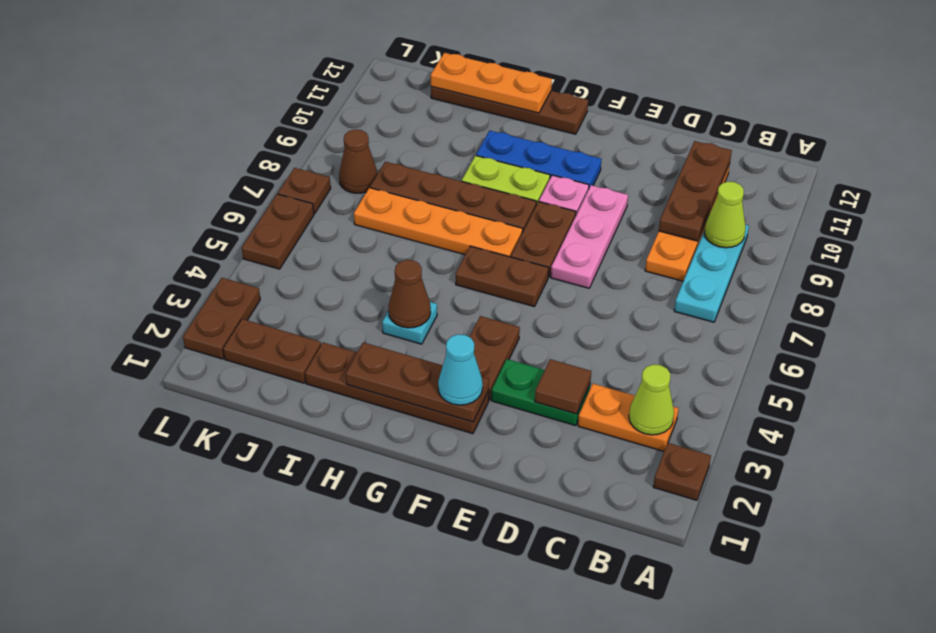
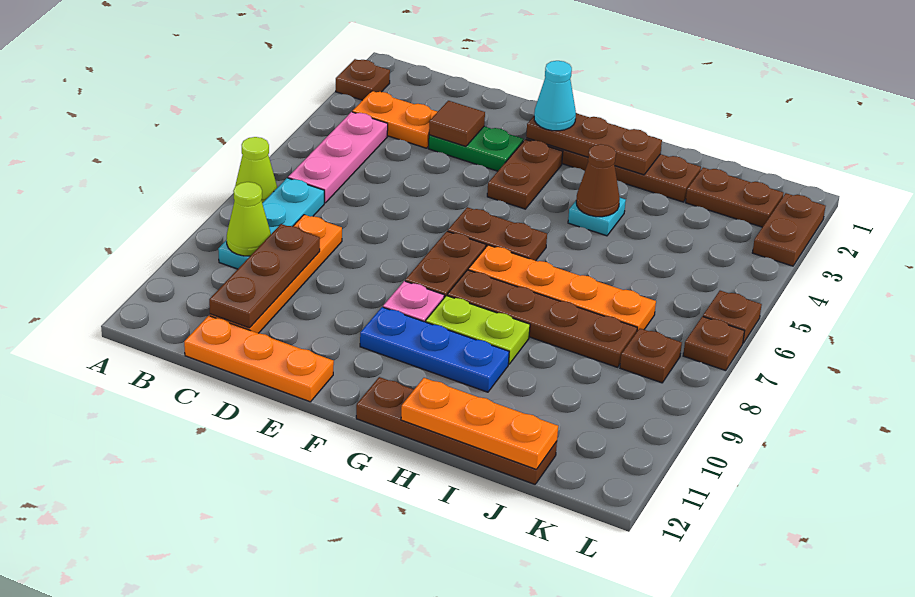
lime cone B3 level 2 -> lime cone A7 level 1
none -> orange plate C12:E12 level 1
pink plate E7:E9 level 1 -> pink plate B4:B6 level 1
brown cone K8 level 1 -> brown plate K8 level 1
brown plate L5:L6 level 1 -> brown plate L6 level 1

